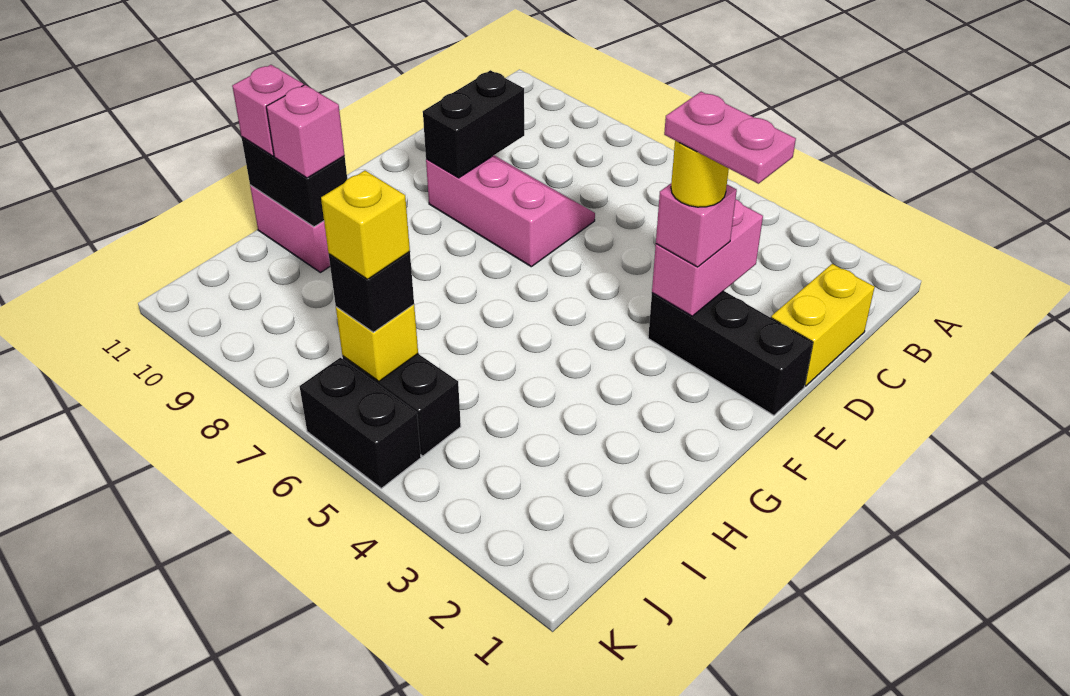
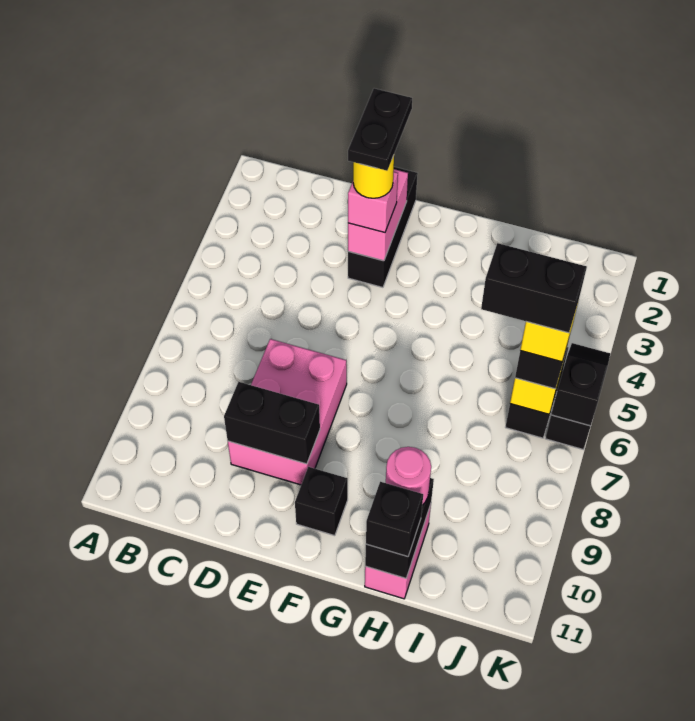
yellow brick C1:D1 level 1 -> none
pink brick D3:E3 level 2 -> pink brick E2:E3 level 2
pink slope D7:E9 level 1 top E -> pink brick D7:E9 level 1
pink plate E2:E3 level 5 -> black plate E2:E3 level 5
none -> black brick F10 level 1
pink brick H10 level 3 -> pink round brick H10 level 3
pink brick H11 level 3 -> black brick H11 level 3
none -> black brick I6:J6 level 5
none -> black slope K5:K6 level 2 top 6

